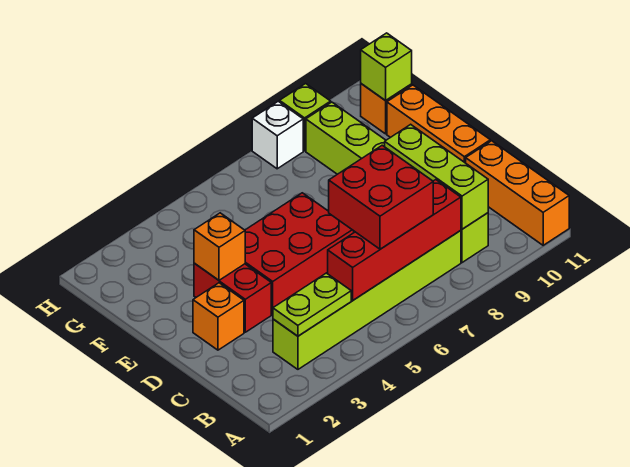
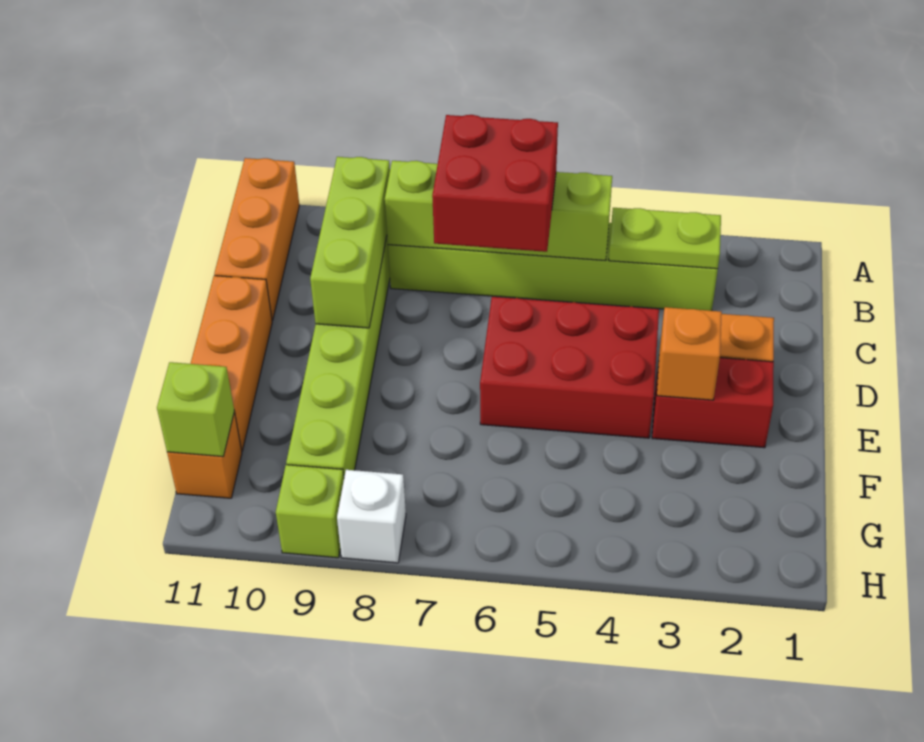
red brick B5:B8 level 2 -> lime brick B5:B8 level 2
red brick D3:E3 level 1 -> red brick E2:E3 level 1

